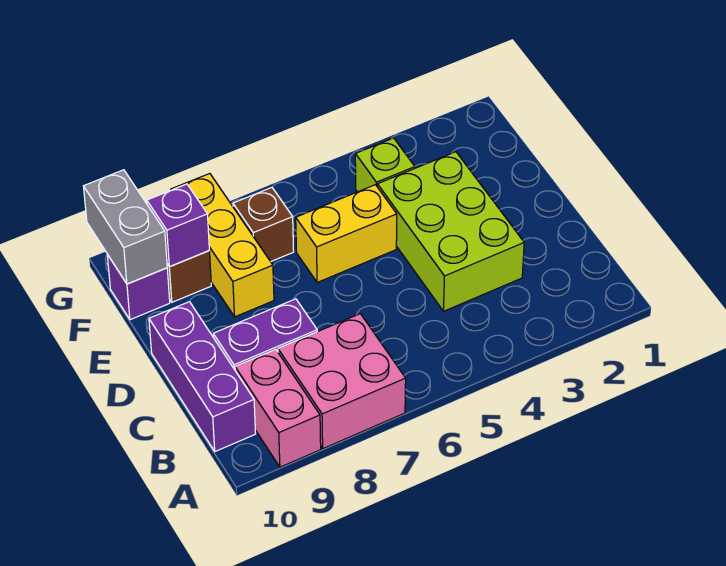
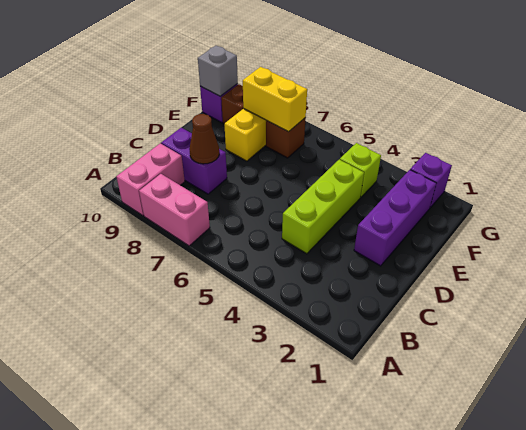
pink brick A7:B8 level 1 -> pink brick A7:A8 level 1
purple brick B10:D10 level 1 -> purple brick D2:F2 level 1
lime brick C3:E4 level 1 -> lime brick C4:E4 level 1
none -> brown cone C8 level 2
yellow brick E5:E6 level 1 -> yellow brick F7:F8 level 2
purple brick F9 level 2 -> purple brick G2 level 1
grey brick F10:G10 level 2 -> grey brick F10 level 2

